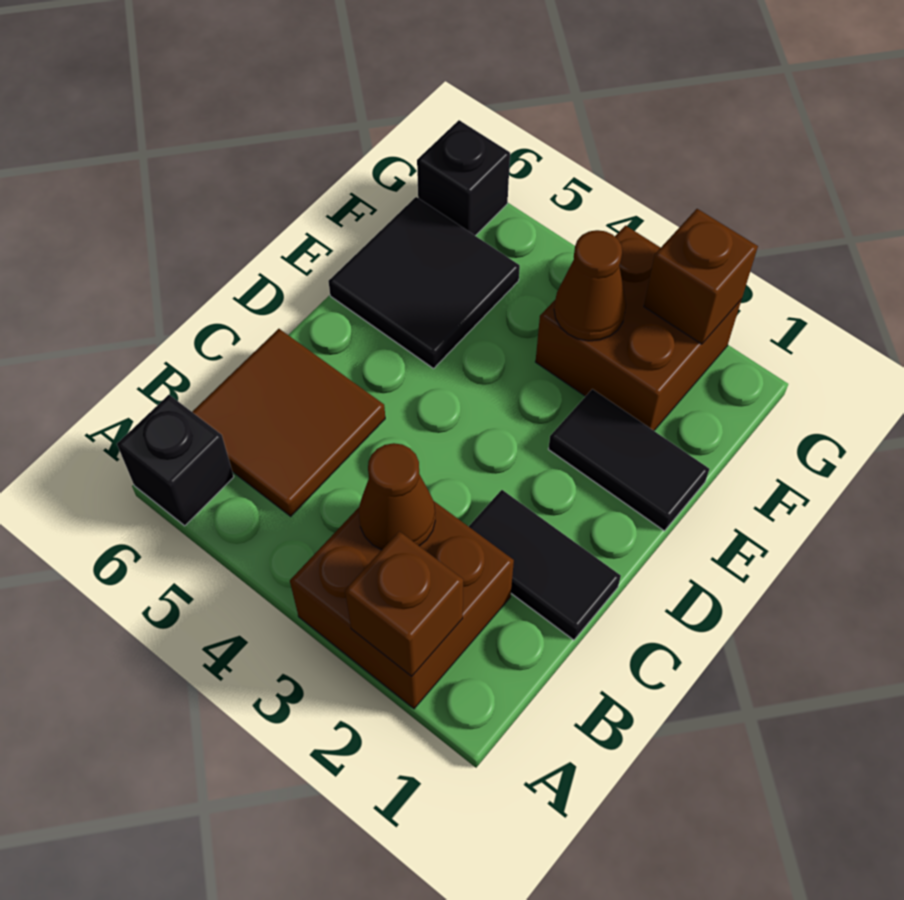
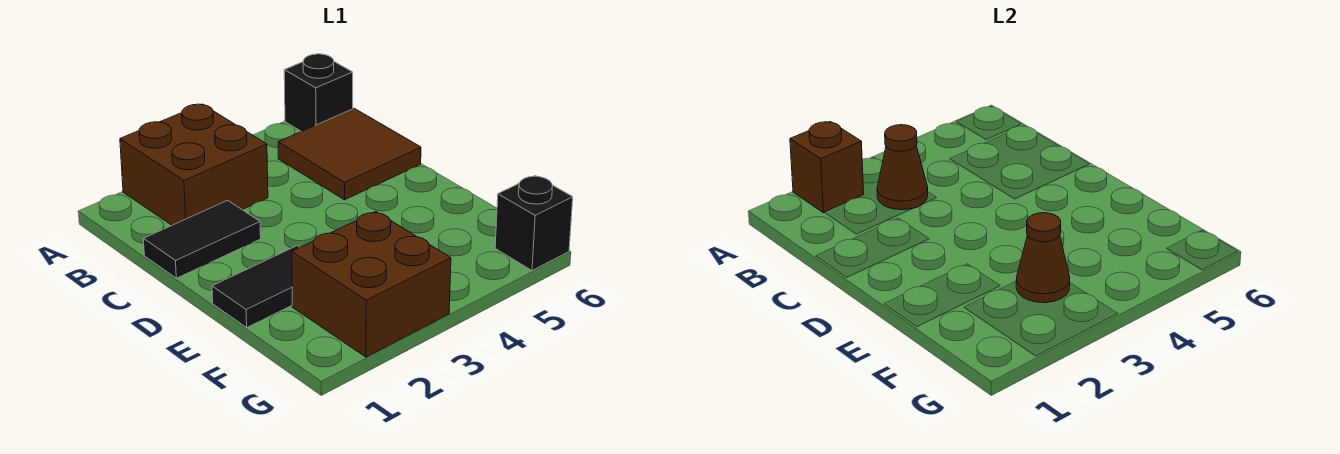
black tile E5:F6 level 1 -> none
brown brick G2 level 2 -> none

